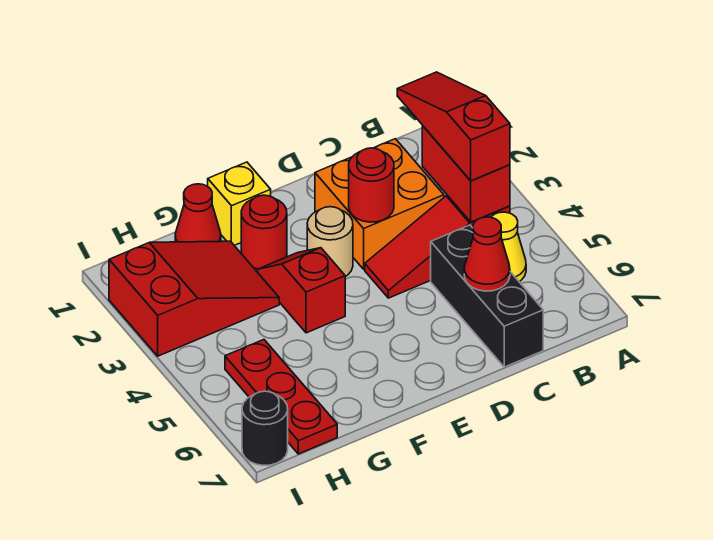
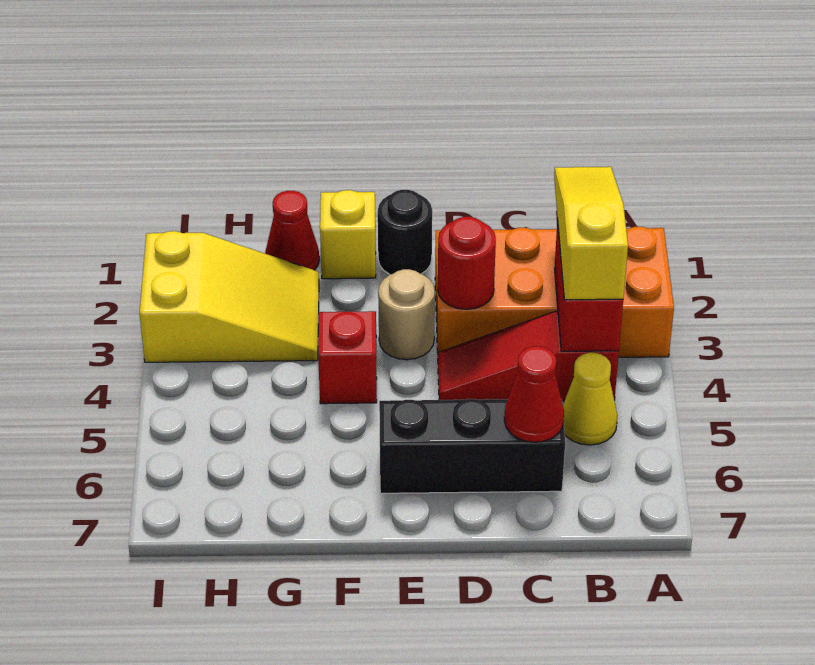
red slope B2:B4 level 3 top 4 -> yellow slope B2:B4 level 3 top 4
orange brick C2:D3 level 1 -> orange brick A2:D3 level 1
black brick C5:C7 level 1 -> black brick C6:E6 level 1
red round brick F2 level 1 -> none
red slope G2:I3 level 1 top I -> yellow slope G2:I3 level 1 top I
red plate H5:H7 level 1 -> none
black round brick I7 level 1 -> black round brick E1 level 1

